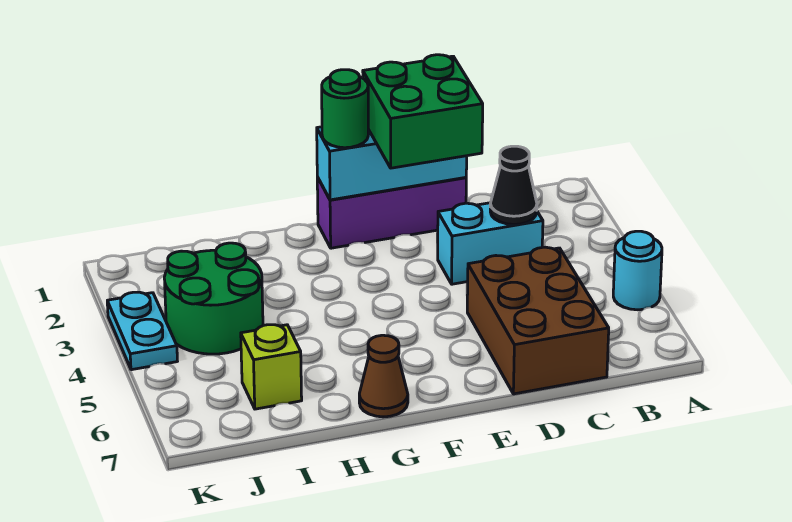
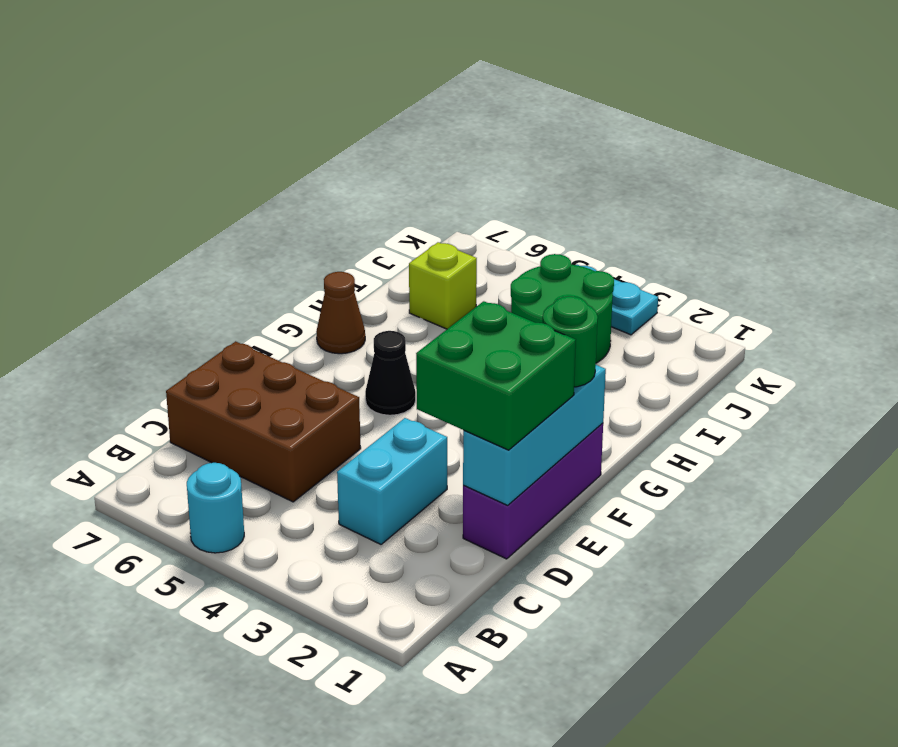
black cone C3 level 2 -> black cone F5 level 1

